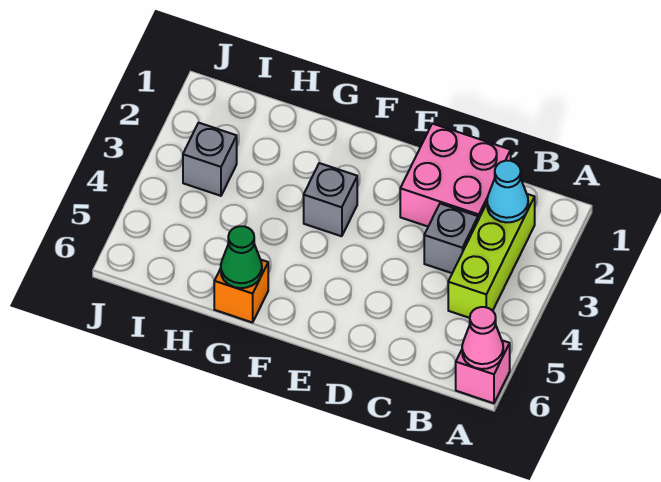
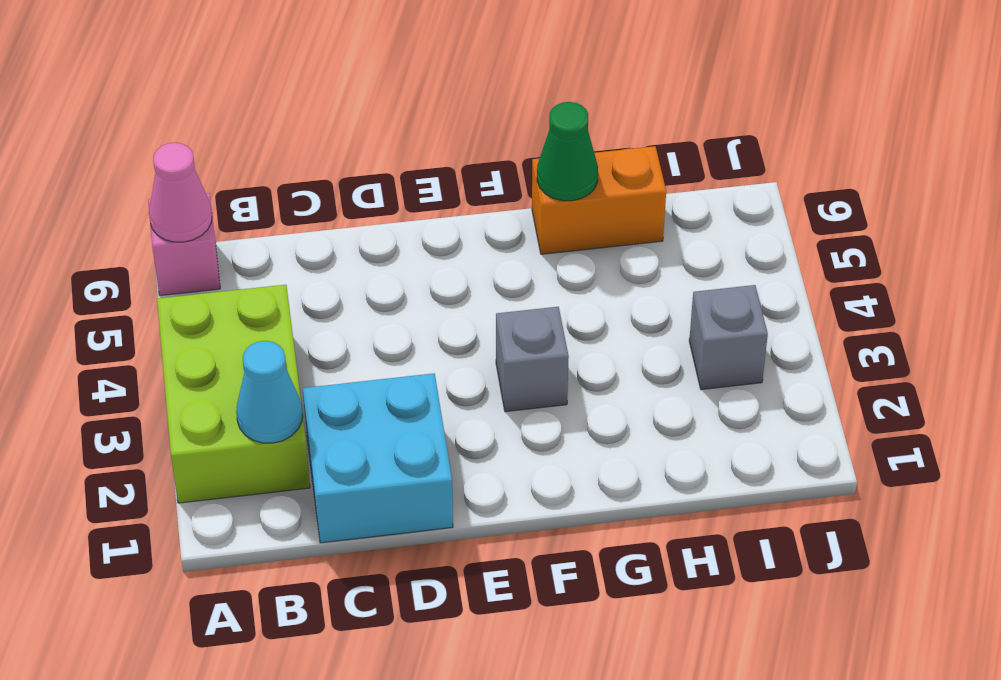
lime brick B2:B4 level 1 -> lime brick A2:B4 level 1
pink brick C1:D2 level 1 -> cyan brick C1:D2 level 1
grey brick C3 level 1 -> none
orange brick G6 level 1 -> orange brick G6:H6 level 1

